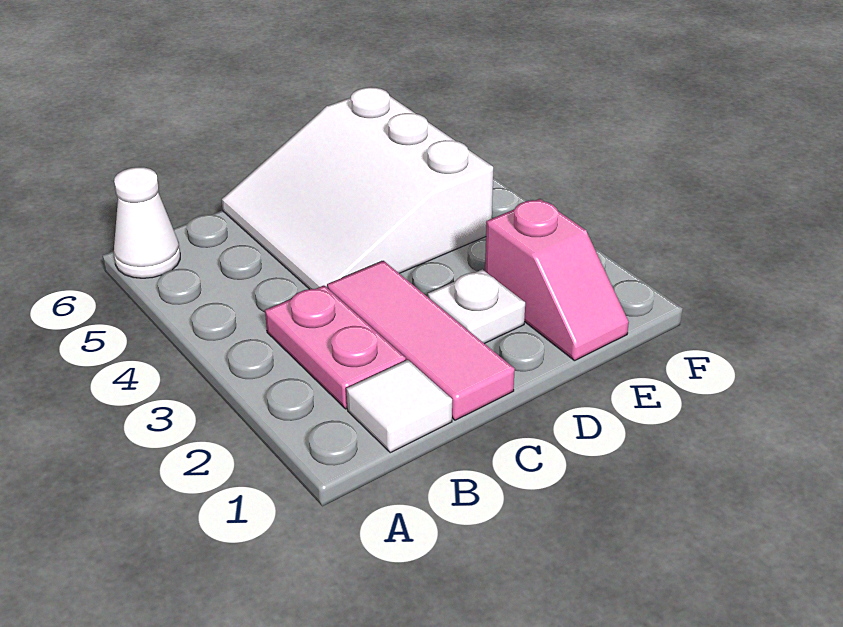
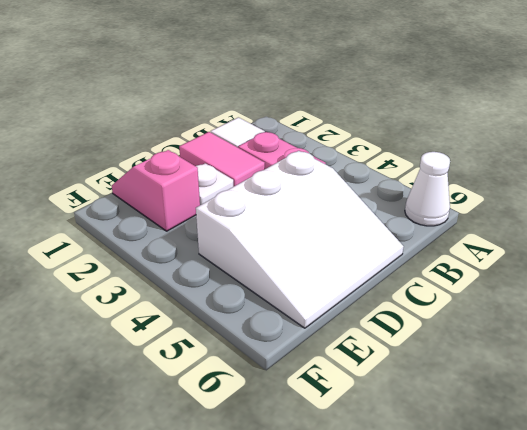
pink tile C1:C3 level 1 -> pink tile C1:C2 level 1
white slope C4:E6 level 1 top E -> white slope C4:E6 level 1 top 4

